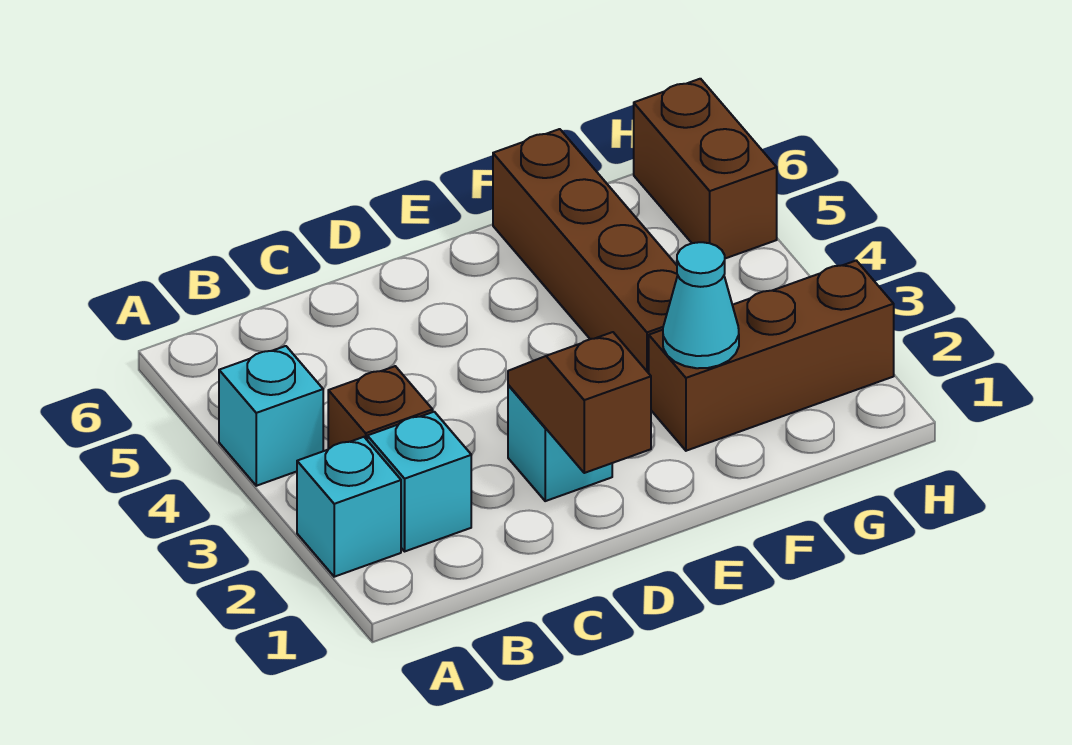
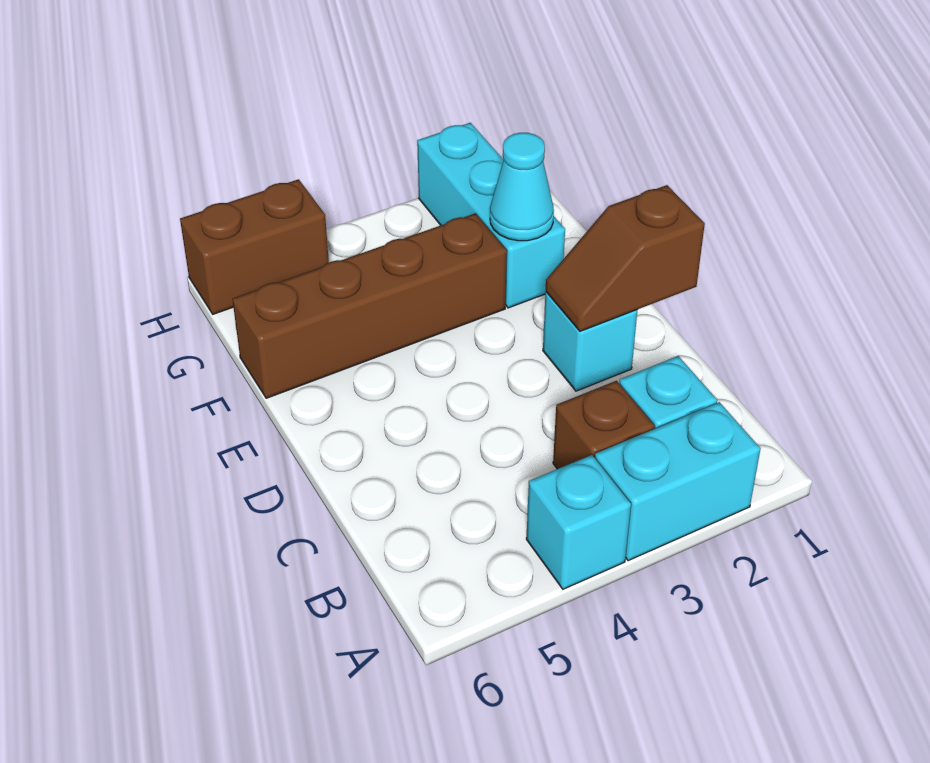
cyan brick A2 level 1 -> cyan brick A2:A3 level 1
brown brick F2:H2 level 1 -> cyan brick F2:H2 level 1

